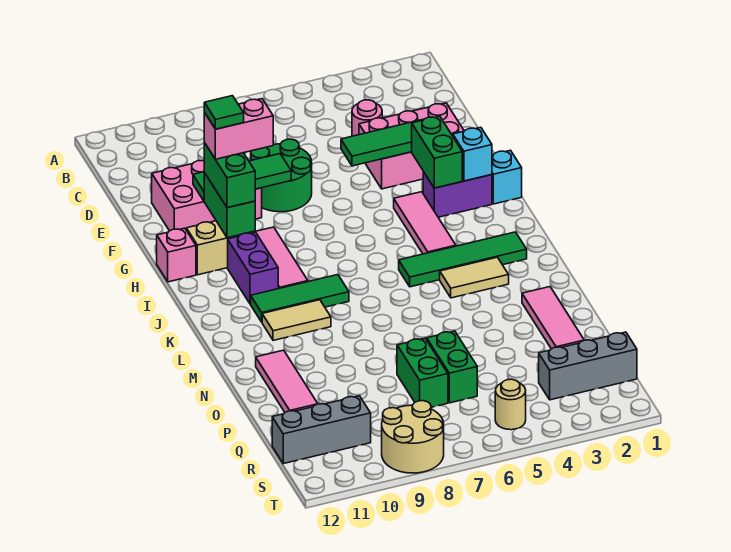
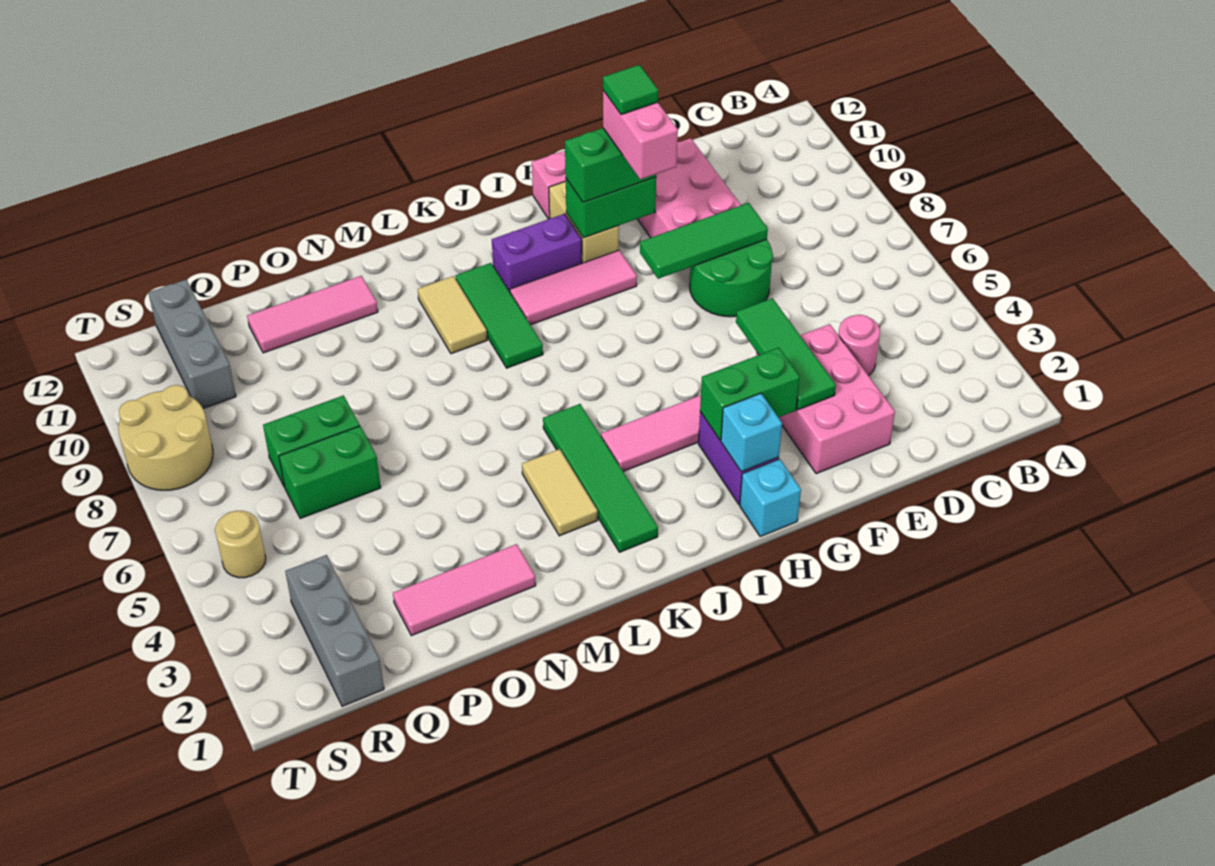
green tile F8:F10 level 2 -> green tile E8:G8 level 2

